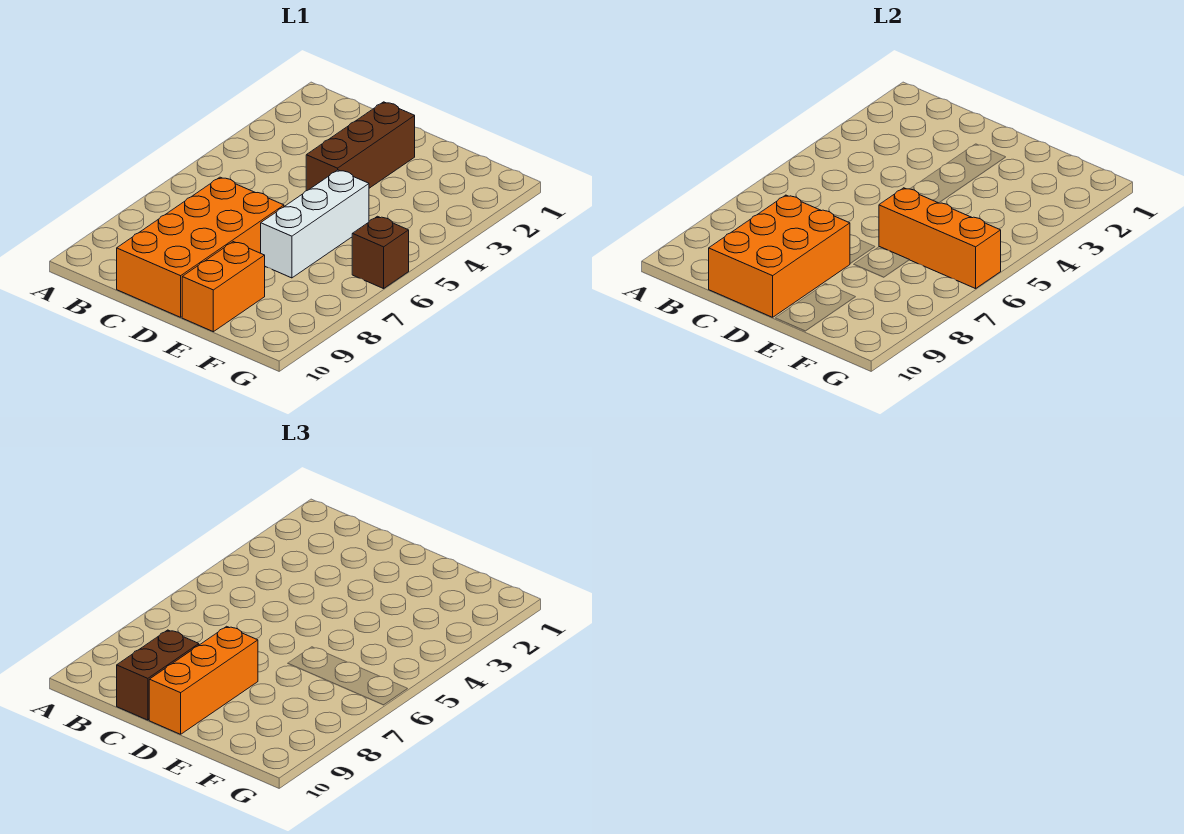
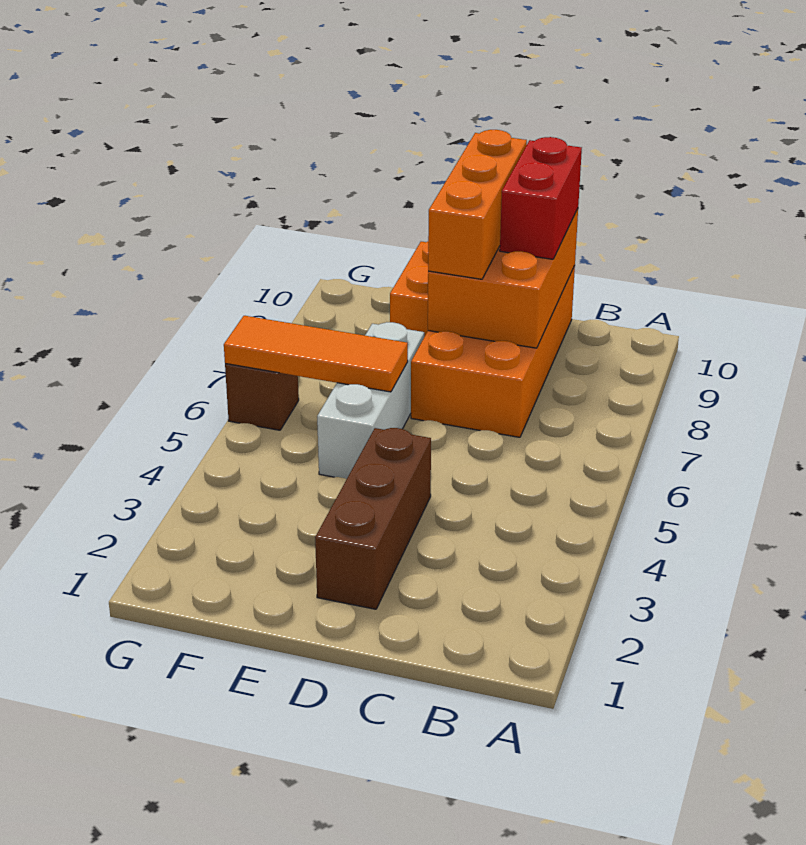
brown brick C9:C10 level 3 -> red brick C9:C10 level 3
orange brick E6:G6 level 2 -> orange tile E6:G6 level 2

